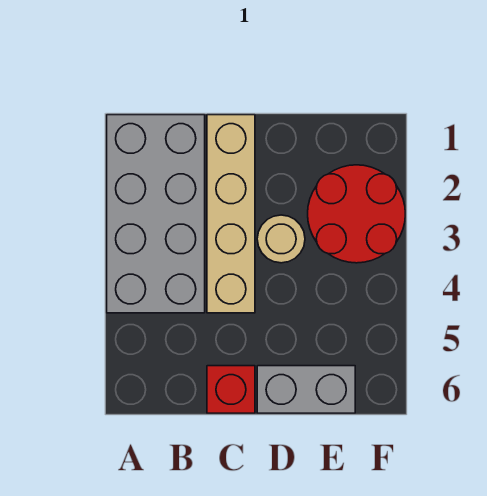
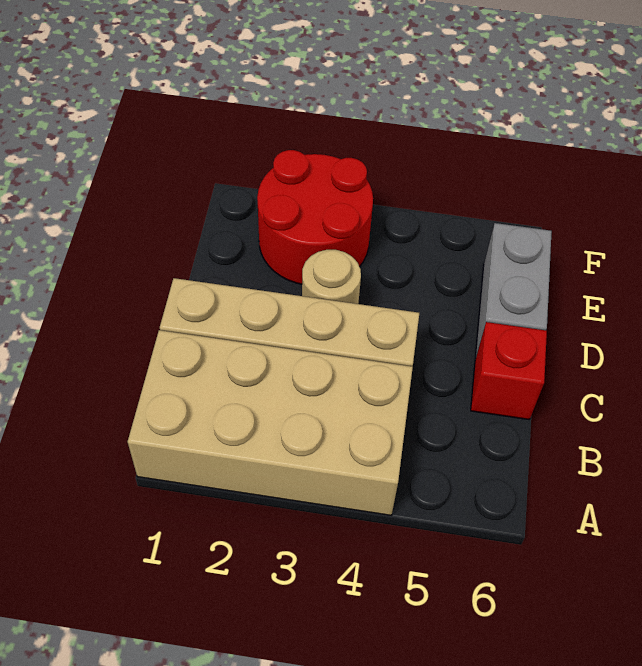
grey brick A1:B4 level 1 -> tan brick A1:B4 level 1

